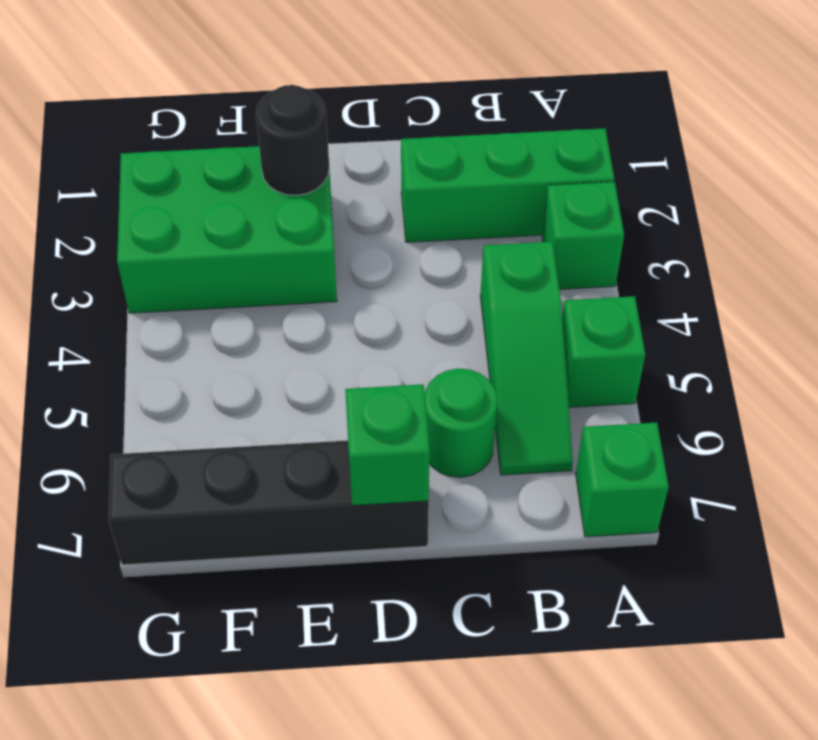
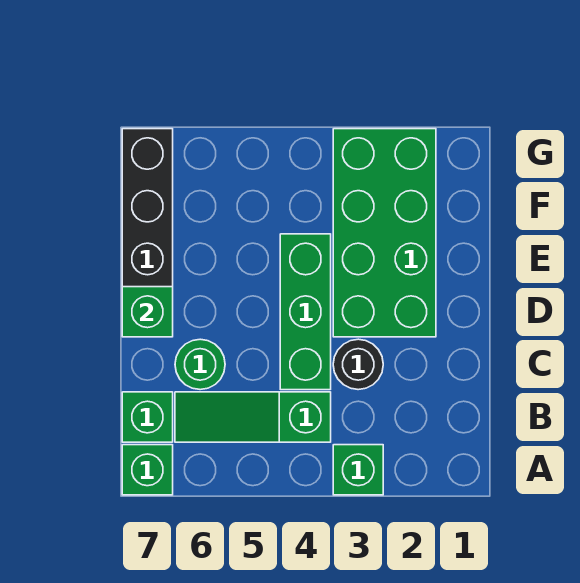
green brick A2:C2 level 1 -> green brick C4:E4 level 1
green brick A5 level 1 -> green brick B7 level 1
green brick E2:G3 level 1 -> green brick D2:G3 level 1
black round brick E2 level 2 -> black round brick C3 level 1

